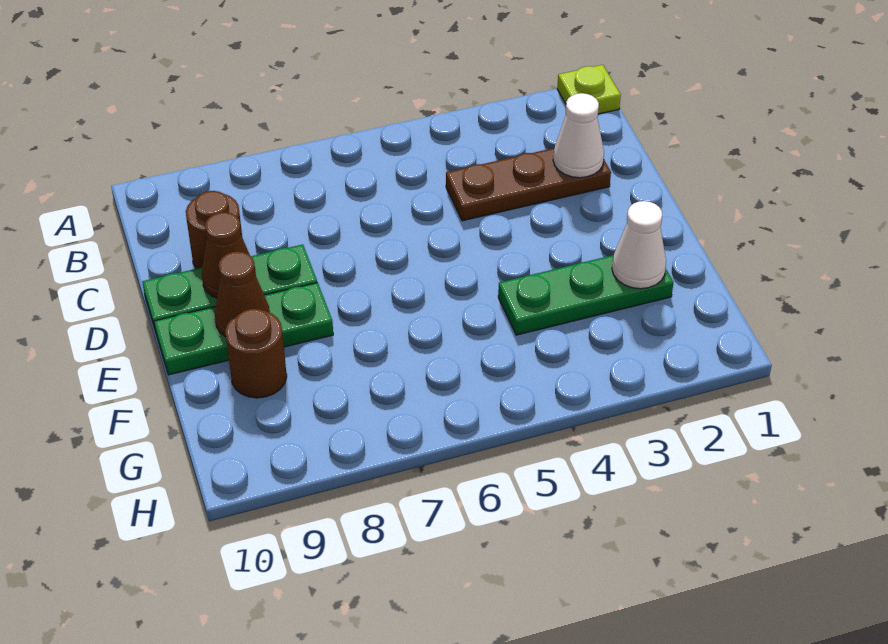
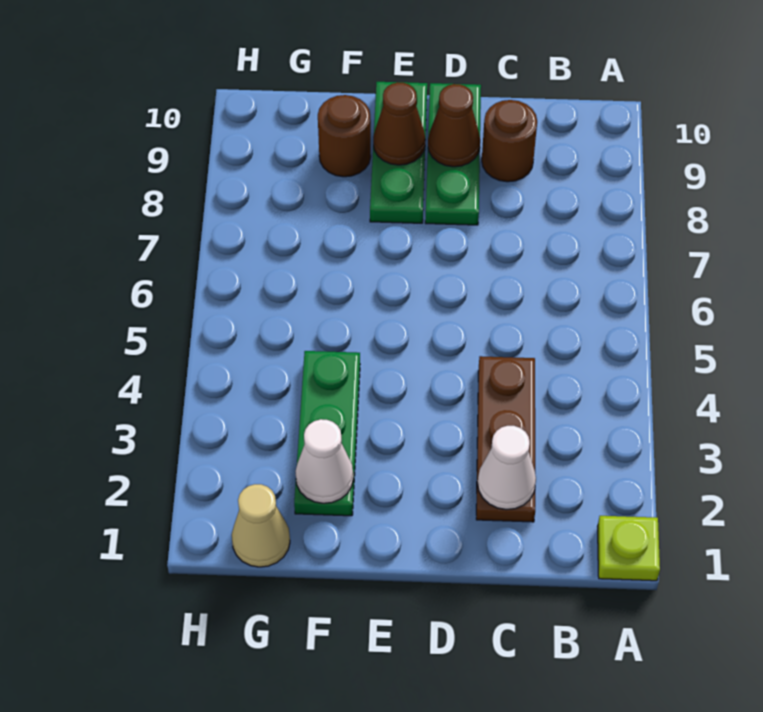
none -> tan cone G1 level 1

